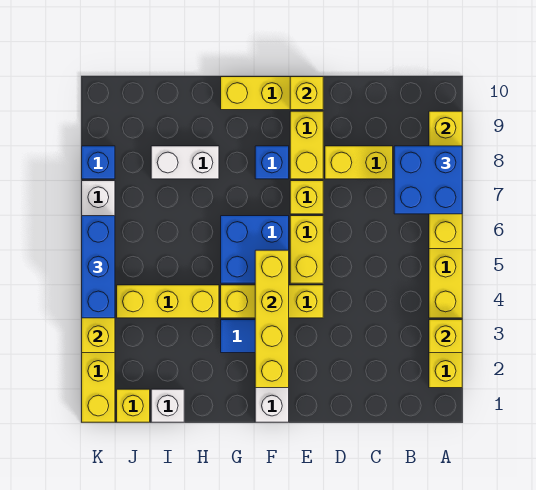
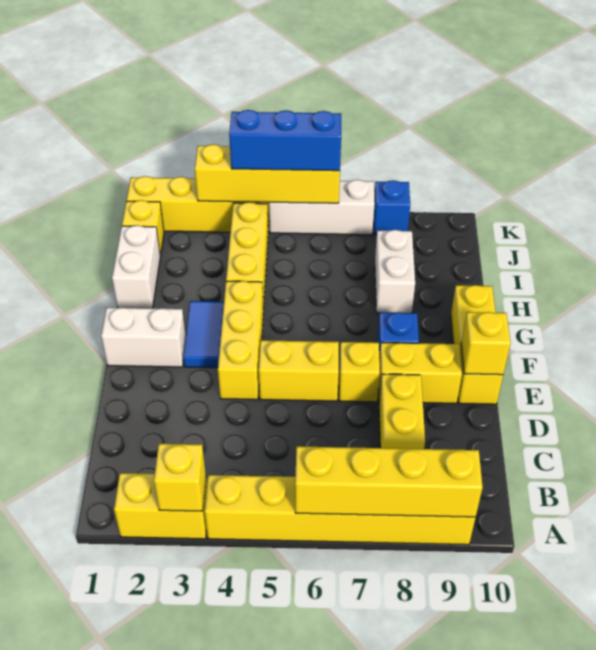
blue brick A7:B8 level 3 -> none
yellow brick F2:F5 level 2 -> none
blue brick F5:G6 level 1 -> none
white brick I1 level 1 -> white brick H1:I1 level 1

